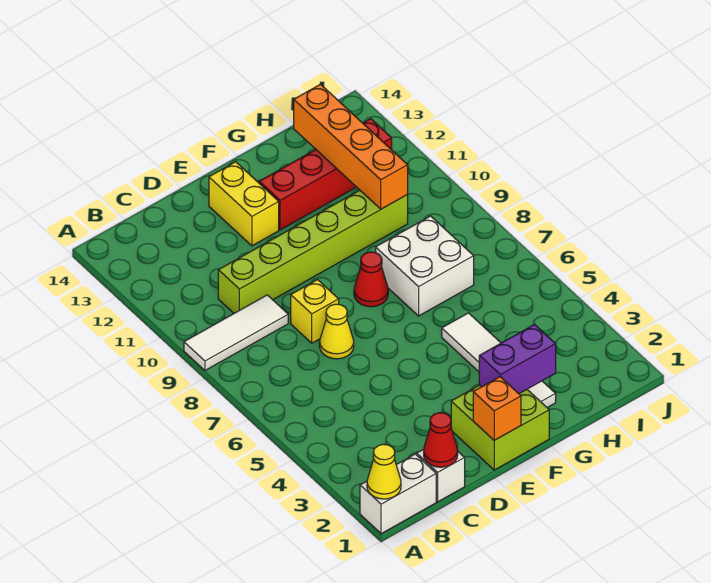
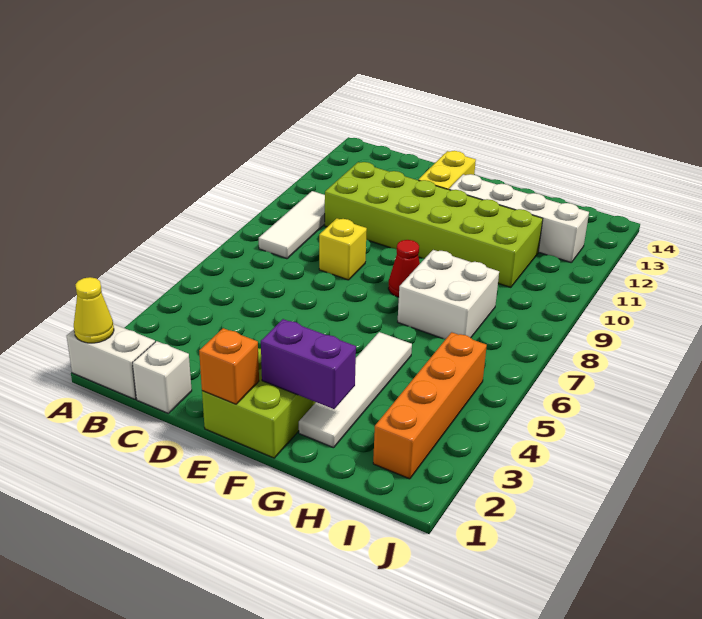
white tile A9:C9 level 1 -> white tile B8:B10 level 1
red cone C1 level 2 -> none
lime brick C10:H10 level 1 -> lime brick C10:H11 level 1
yellow cone D7 level 1 -> none
red brick F12:I12 level 1 -> white brick F12:I12 level 1
orange brick H10:H13 level 2 -> orange brick I2:I5 level 1

